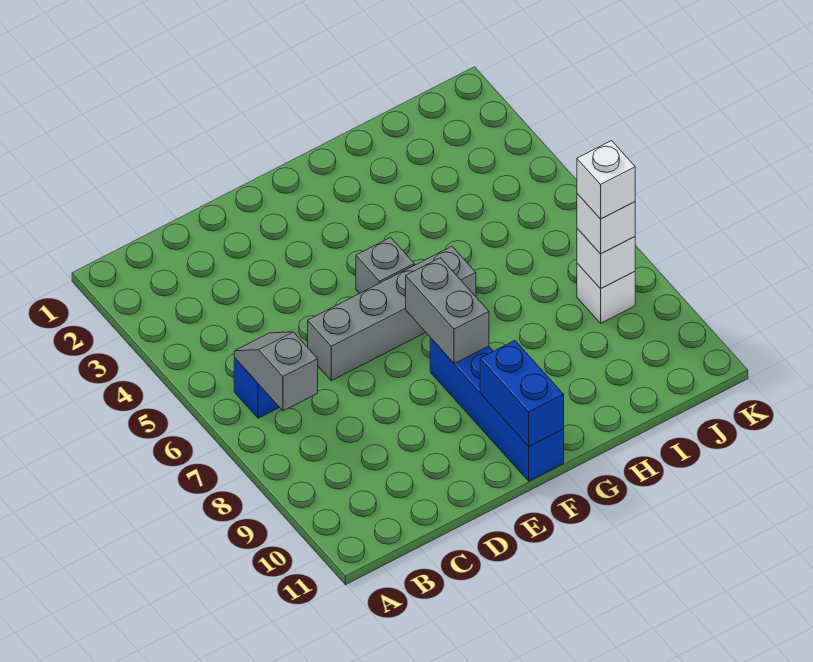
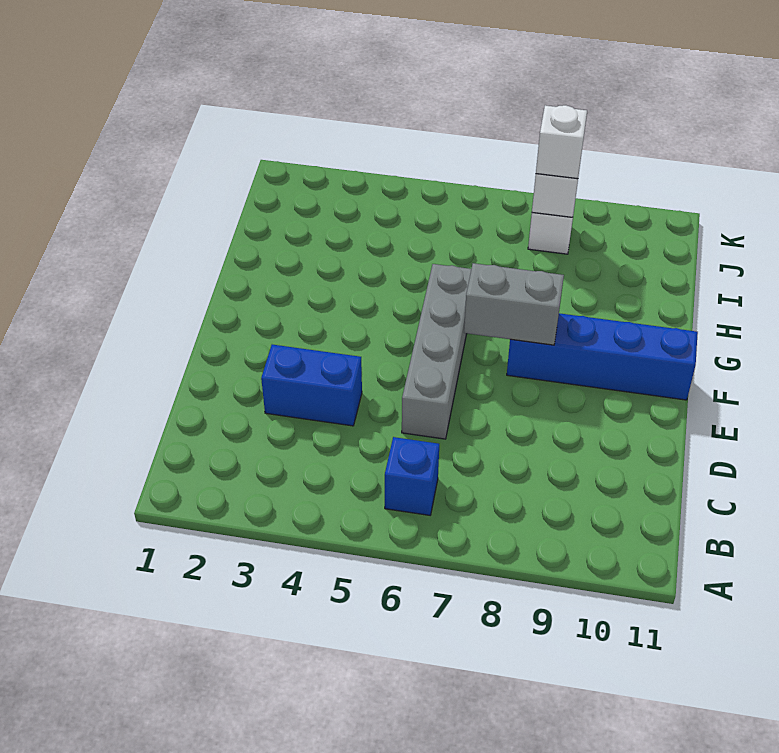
grey slope B6:B7 level 2 top 7 -> none
grey brick F5 level 1 -> none
blue brick F10:F11 level 2 -> blue brick D3:D4 level 1
white brick J8 level 4 -> none

